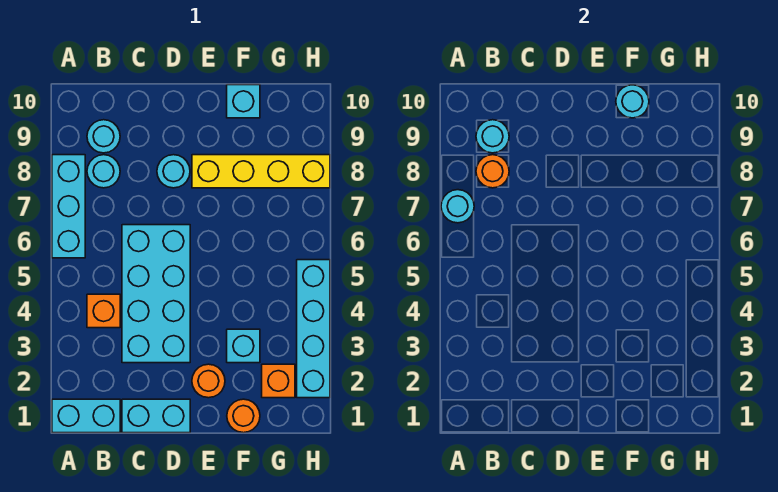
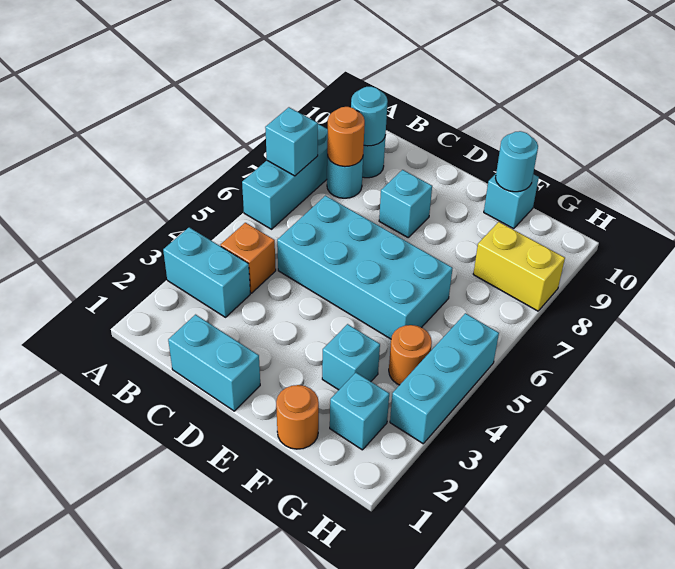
cyan brick A1:B1 level 1 -> cyan brick A3:B3 level 1
cyan round brick A7 level 2 -> cyan brick A7 level 2
cyan brick C3:D6 level 1 -> cyan brick C5:F6 level 1
cyan round brick D8 level 1 -> cyan brick D8 level 1
orange round brick E2 level 1 -> orange round brick G4 level 1
yellow brick E8:H8 level 1 -> yellow brick G8:H8 level 1
orange brick G2 level 1 -> cyan brick G2 level 1
cyan brick H2:H5 level 1 -> cyan brick H3:H5 level 1

